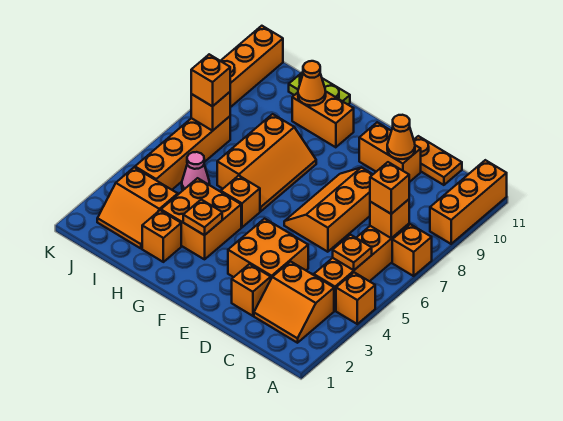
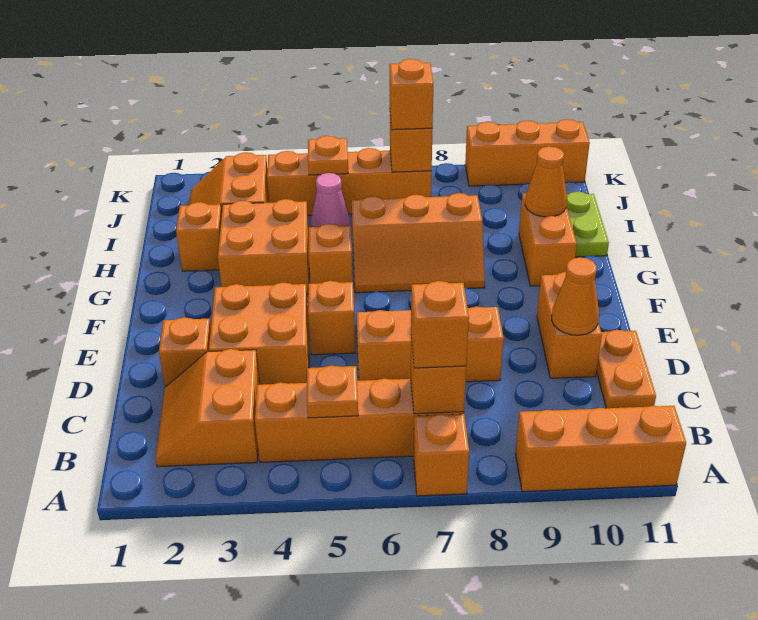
orange brick A4 level 1 -> orange brick E5 level 1
orange plate G3 level 2 -> orange plate J5 level 2

